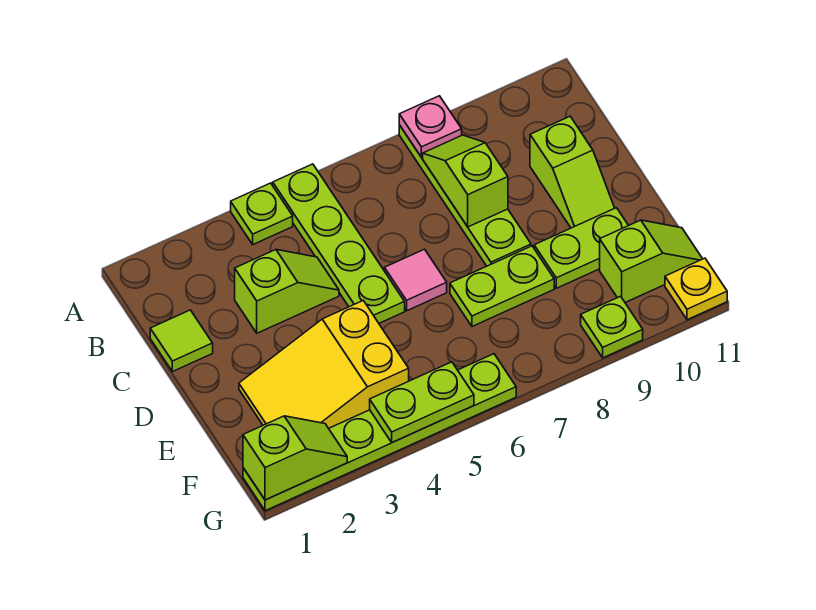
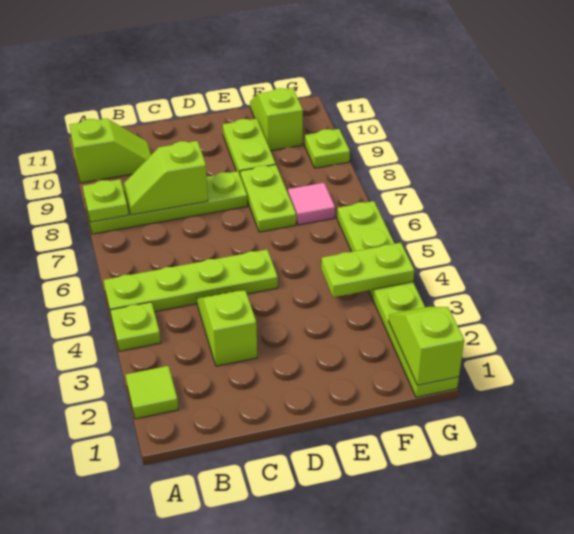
pink plate A8 level 2 -> lime plate A8 level 2
lime tile C1 level 1 -> lime tile A2 level 1
lime slope C10:D10 level 1 top C -> lime slope A10:B10 level 1 top A
pink tile D6 level 1 -> pink tile F7 level 1
yellow slope E2:F4 level 1 top 4 -> none
lime plate G4:G5 level 2 -> lime plate F4:G4 level 2
yellow plate G11 level 1 -> none

